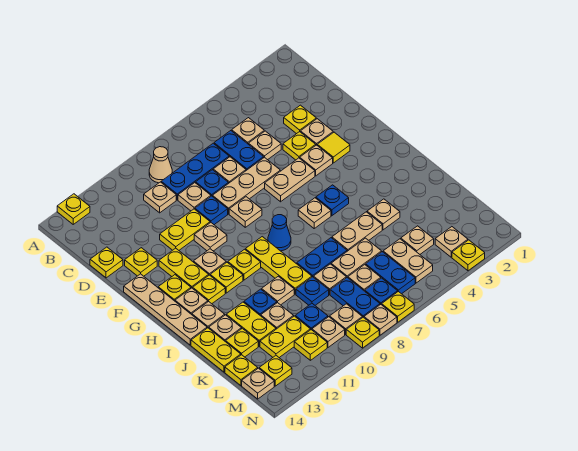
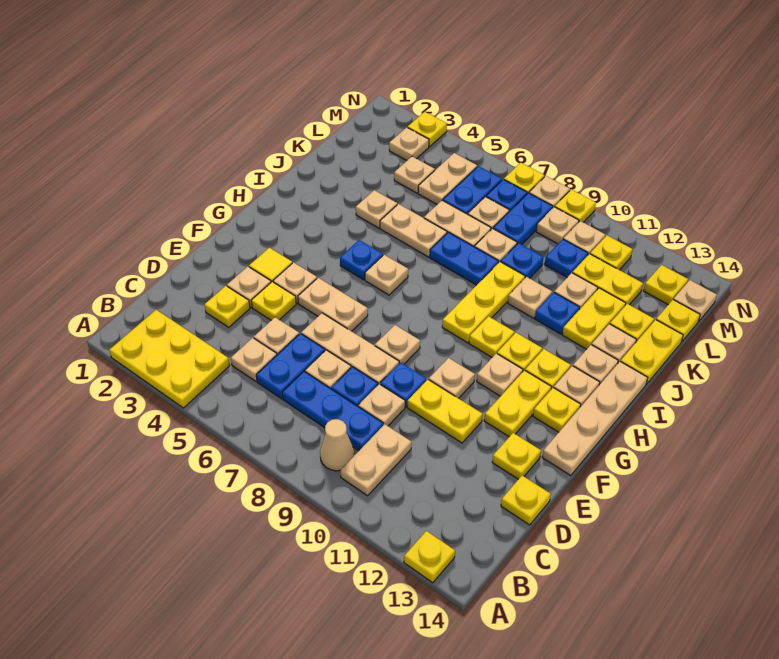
none -> yellow plate A2:B4 level 1
tan plate C10 level 1 -> tan plate B10:C10 level 1
blue cone H8 level 1 -> none

